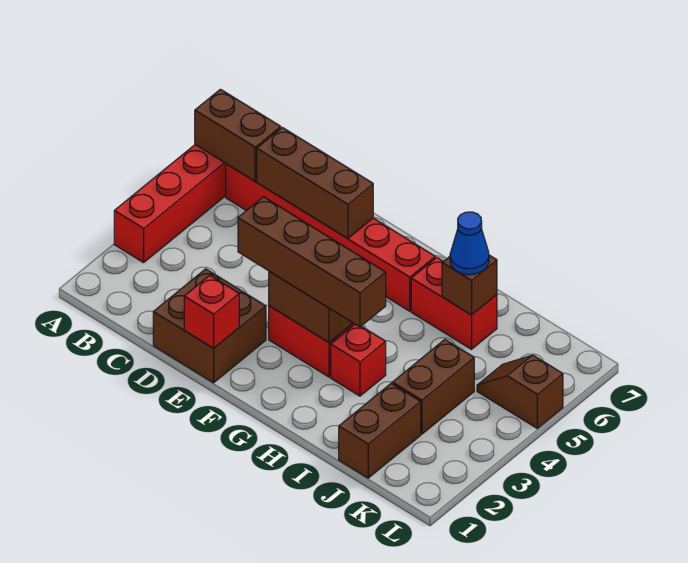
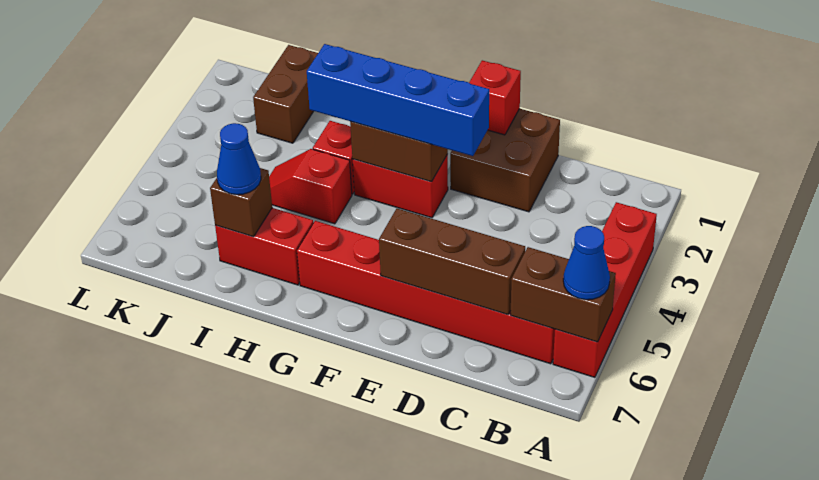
none -> blue cone A6 level 3
brown brick E3:H3 level 3 -> blue brick E3:H3 level 3
none -> red slope H4:I4 level 1 top H
brown brick J3:J4 level 1 -> none
brown slope K5:L5 level 1 top L -> none

